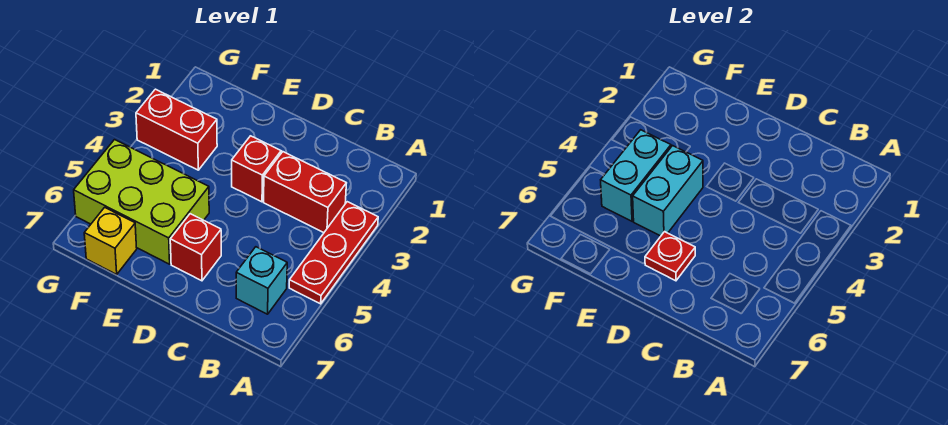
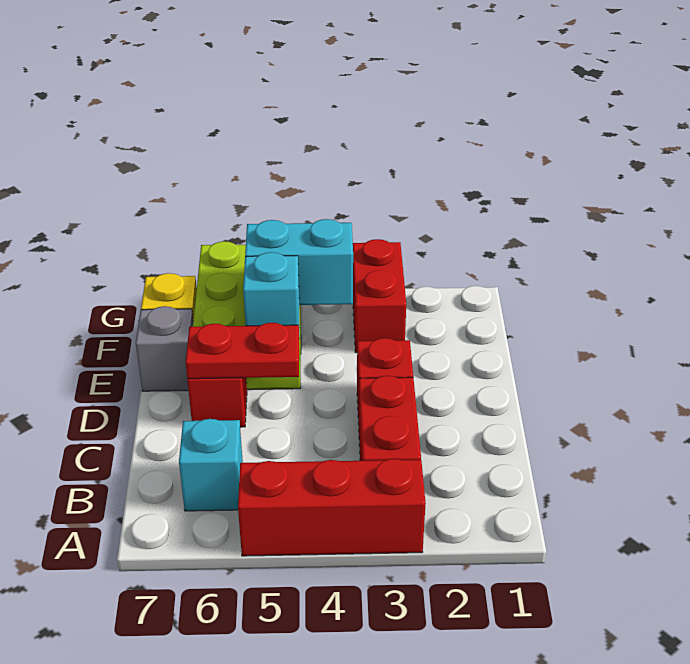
red plate A3:A5 level 1 -> red brick A3:A5 level 1
red plate D6 level 2 -> red plate D5:D6 level 2
cyan brick E4:E5 level 2 -> cyan brick E5 level 2
none -> grey brick E7 level 1

